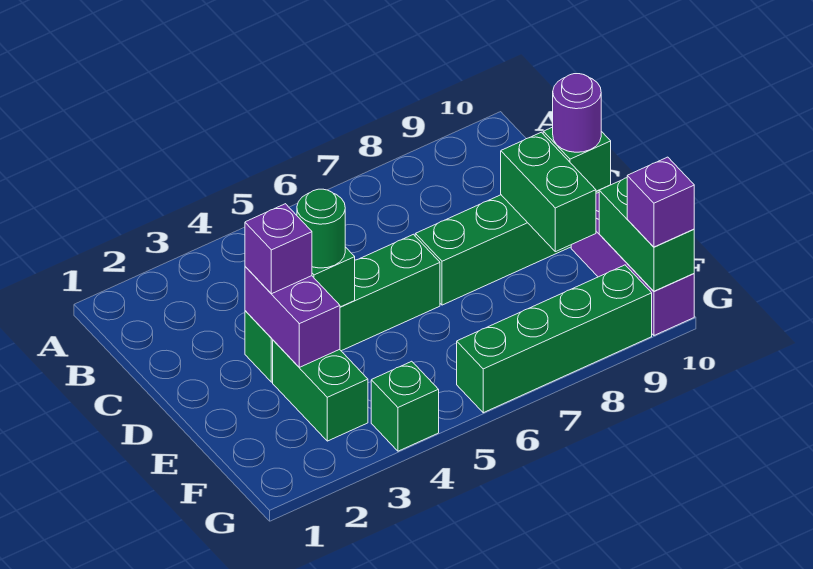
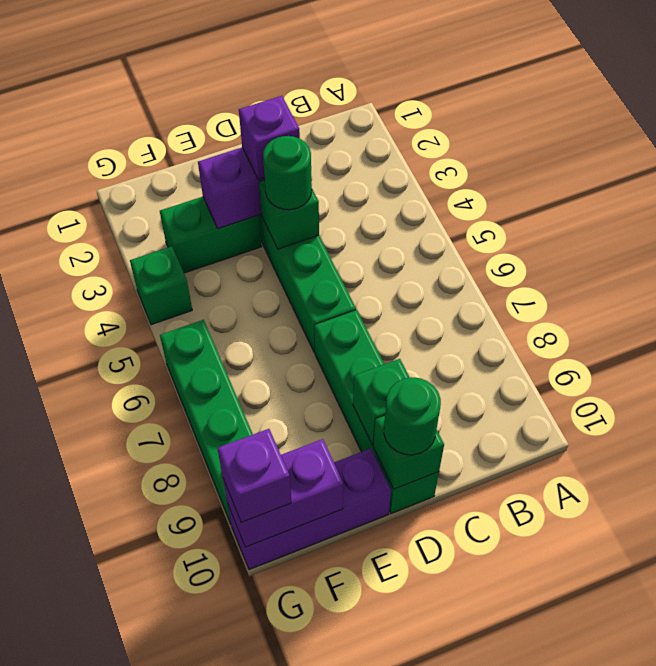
green brick D9:E9 level 2 -> green brick D9 level 2
purple round brick D10 level 3 -> green round brick D10 level 3
green brick F10:G10 level 2 -> purple brick F10:G10 level 2

